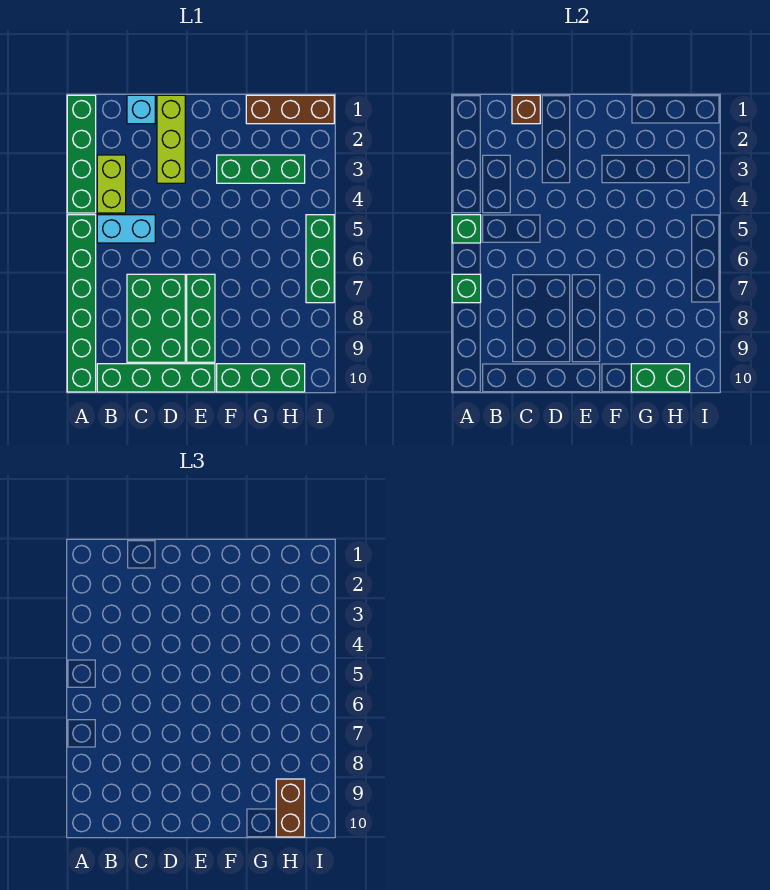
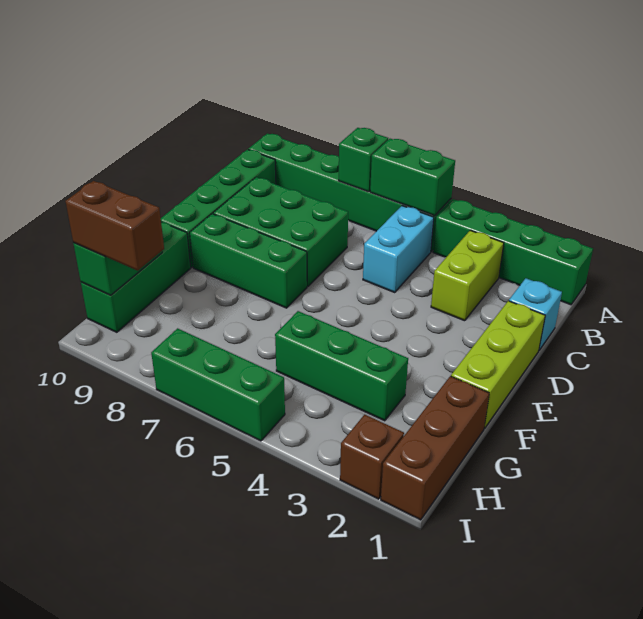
green brick A5 level 2 -> green brick A5:A6 level 2
lime brick B3:B4 level 1 -> lime brick B3:C3 level 1
brown brick C1 level 2 -> brown brick I2 level 1
lime brick D1:D3 level 1 -> lime brick D1:F1 level 1
green brick F3:H3 level 1 -> green brick G3:G5 level 1

